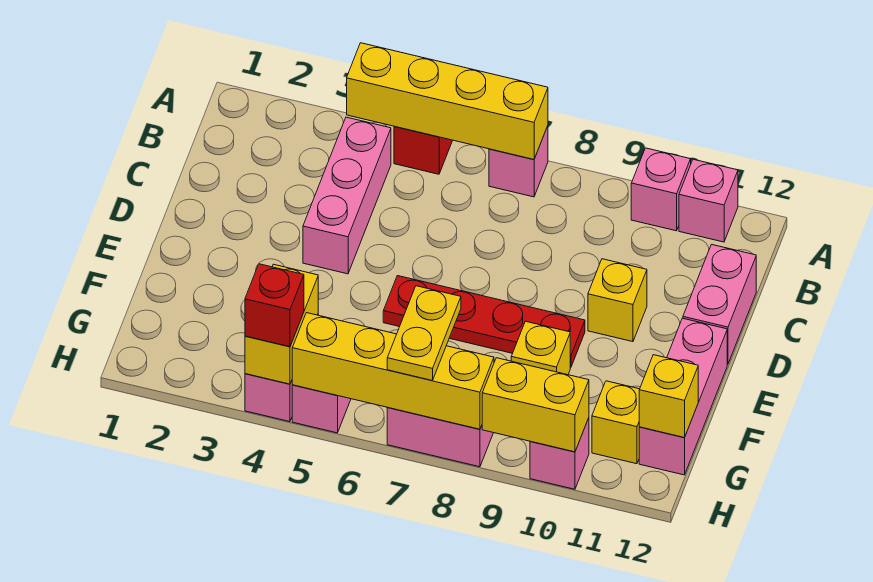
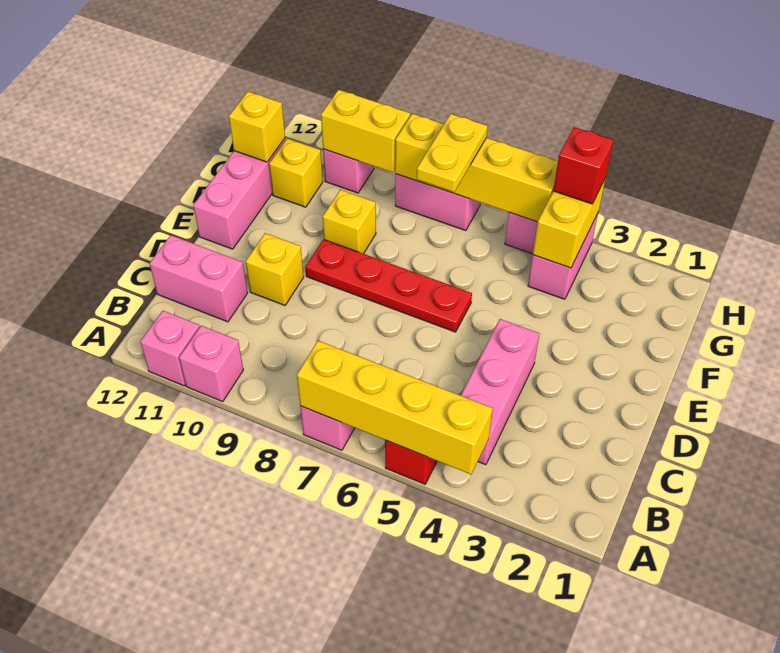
pink brick C12:D12 level 1 -> pink brick C11:C12 level 1

